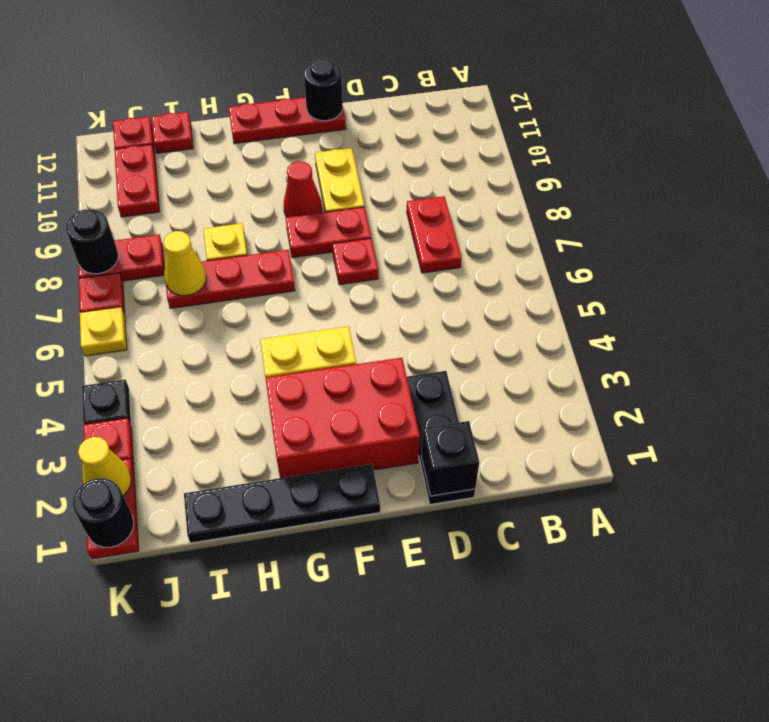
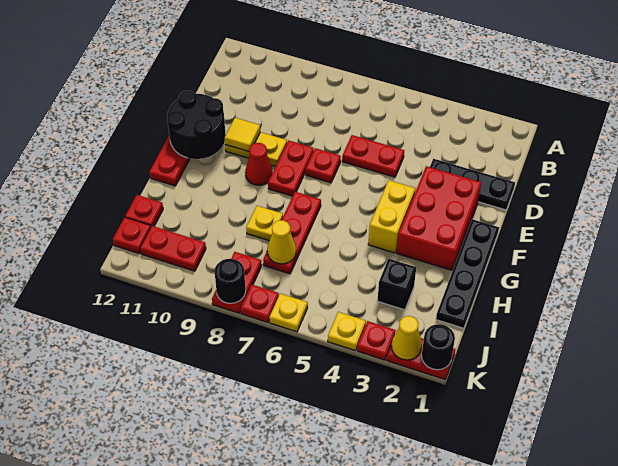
red plate C7:C8 level 1 -> red plate D5:D6 level 1
black brick D1 level 2 -> black brick I3 level 1
none -> yellow tile E10 level 2
black round brick E12 level 2 -> black round brick E11:F12 level 2
black plate K4 level 1 -> yellow plate K4 level 1

